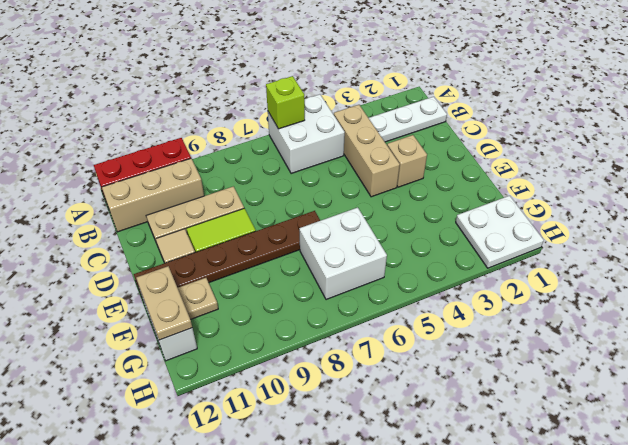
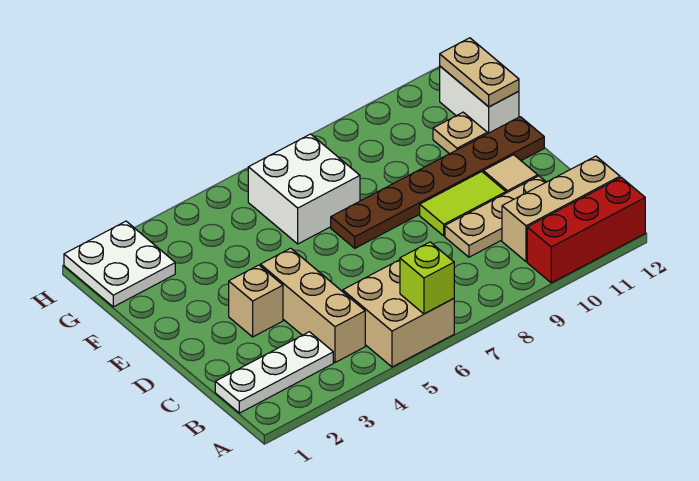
white brick A5:B6 level 1 -> tan brick A5:B6 level 1

